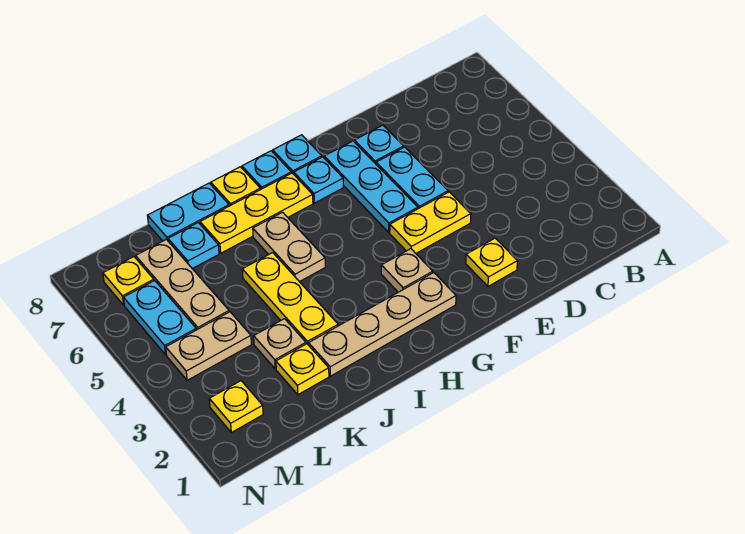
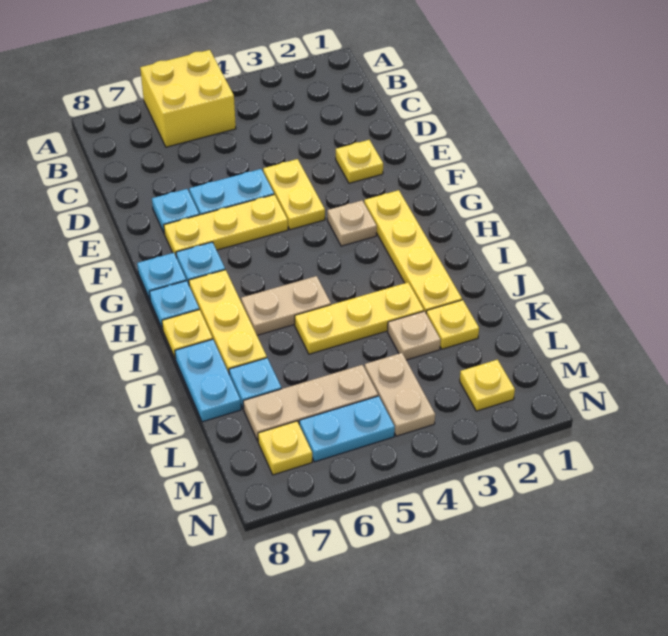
none -> yellow brick A5:B6 level 1
cyan plate F5:F7 level 1 -> yellow plate F5:F7 level 1
tan plate G2:J2 level 1 -> yellow plate G2:J2 level 1

